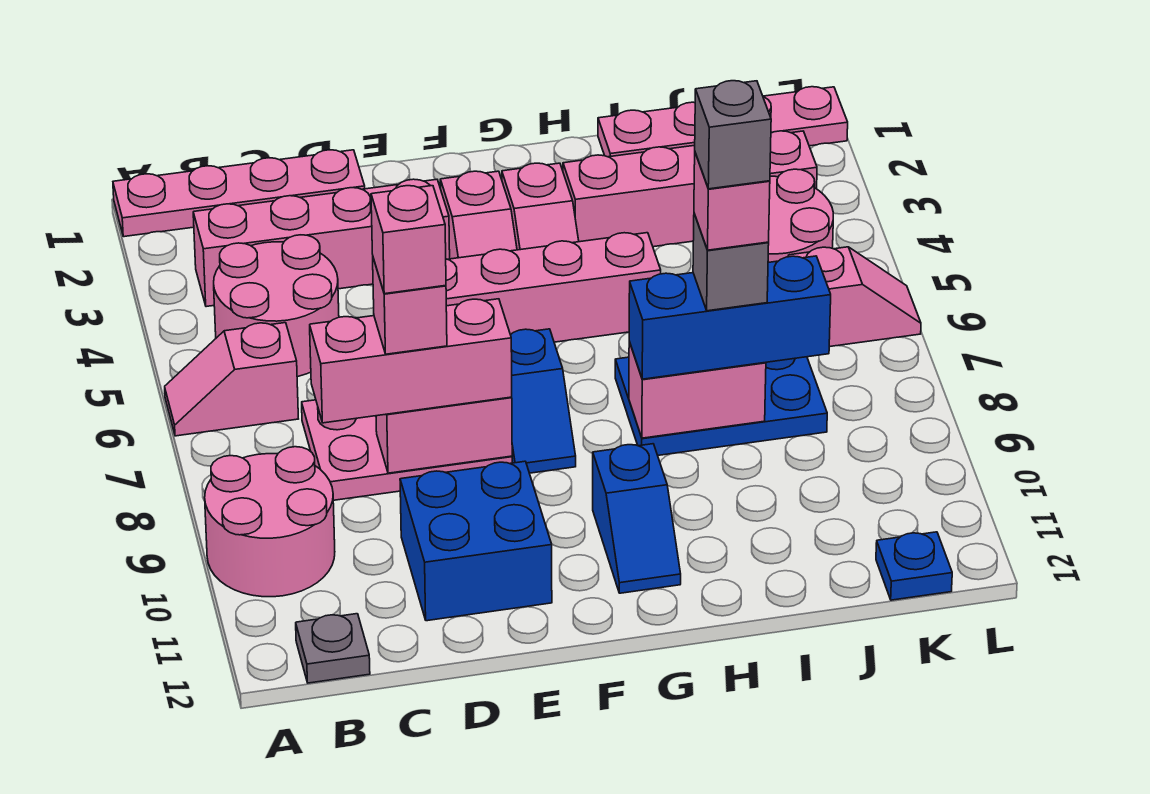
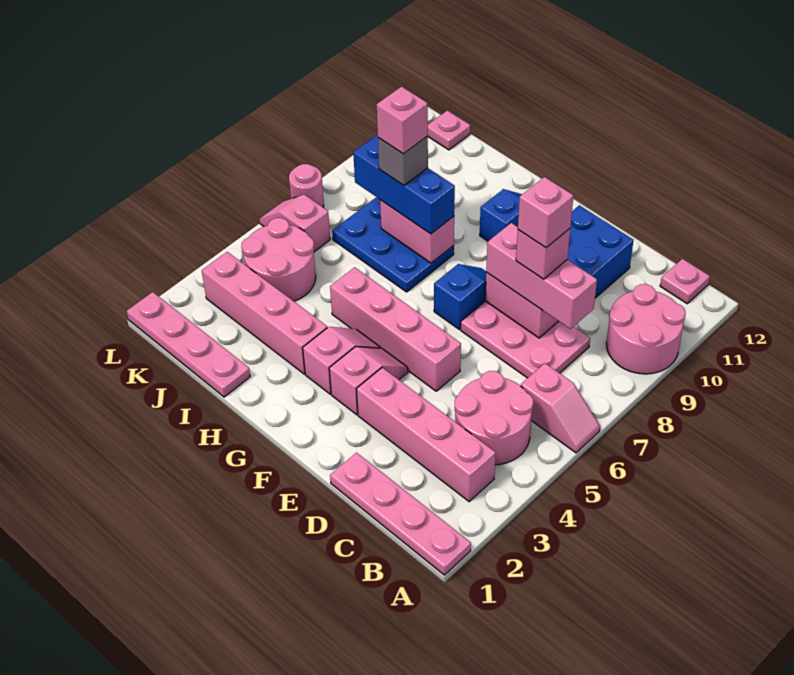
grey plate B12 level 1 -> pink plate B12 level 1
grey brick I8 level 6 -> none
blue plate K12 level 1 -> pink plate K12 level 1
none -> pink round brick L7 level 1

